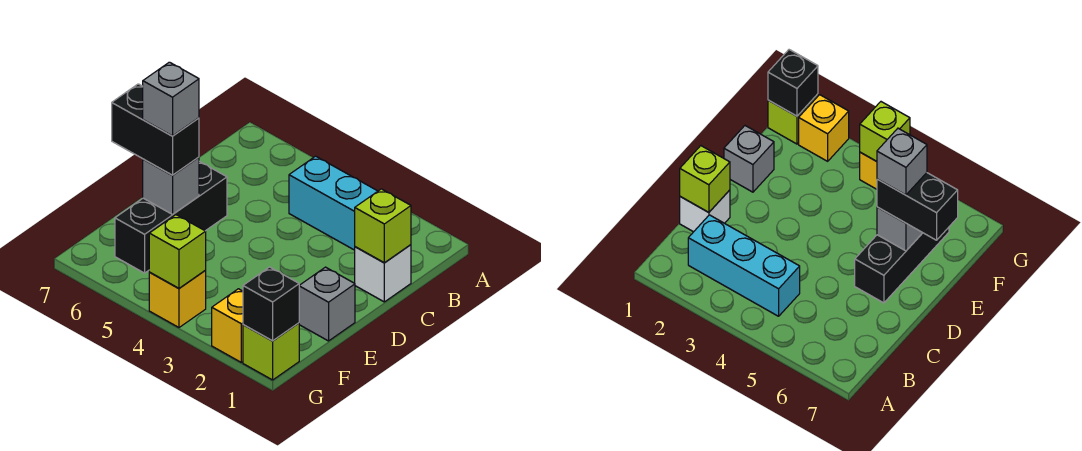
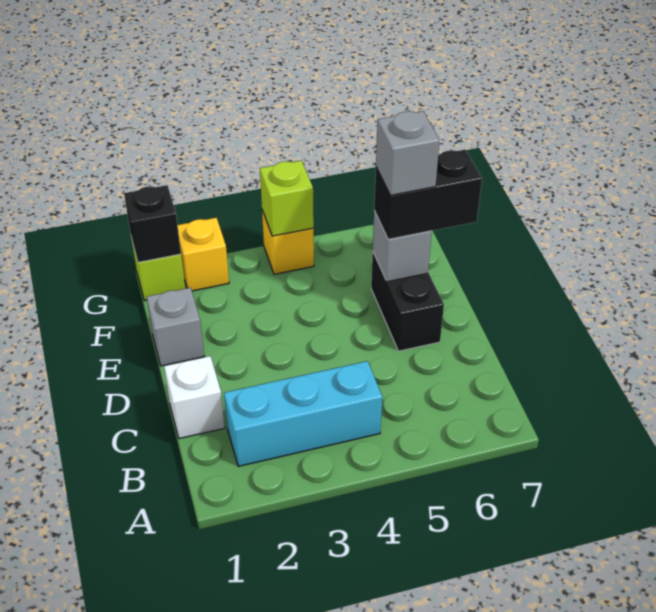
lime brick C1 level 2 -> none
black brick D6:F6 level 1 -> black brick D6:E6 level 1

